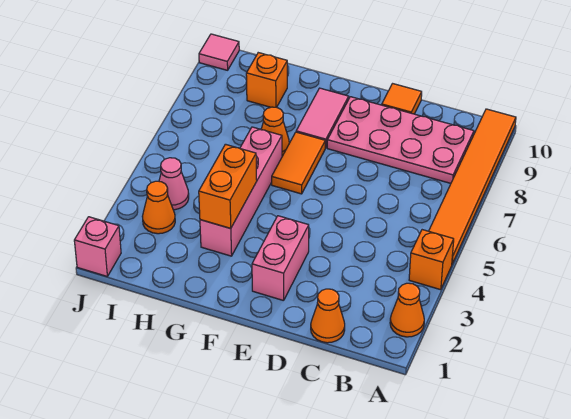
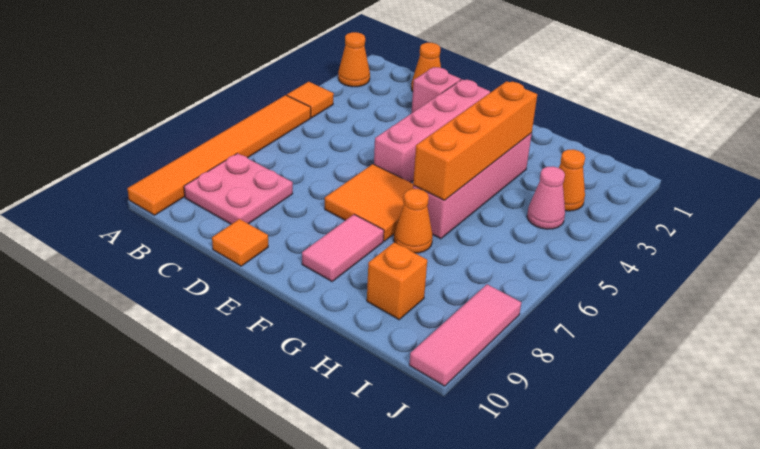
orange brick A4 level 1 -> orange tile A4 level 1
pink plate B8:E9 level 1 -> pink plate B8:C9 level 1
pink brick E2:E3 level 1 -> pink brick E2:E5 level 1
orange tile F6:F7 level 1 -> orange tile E6:F7 level 1
orange brick G3:G4 level 2 -> orange brick G3:G6 level 2
pink brick J1 level 1 -> pink brick D2 level 1
pink tile J10 level 1 -> pink tile J8:J10 level 1

